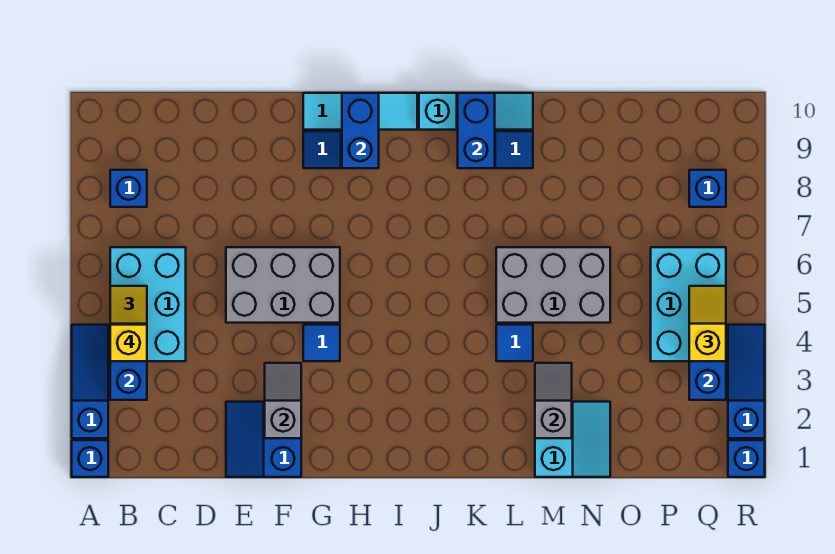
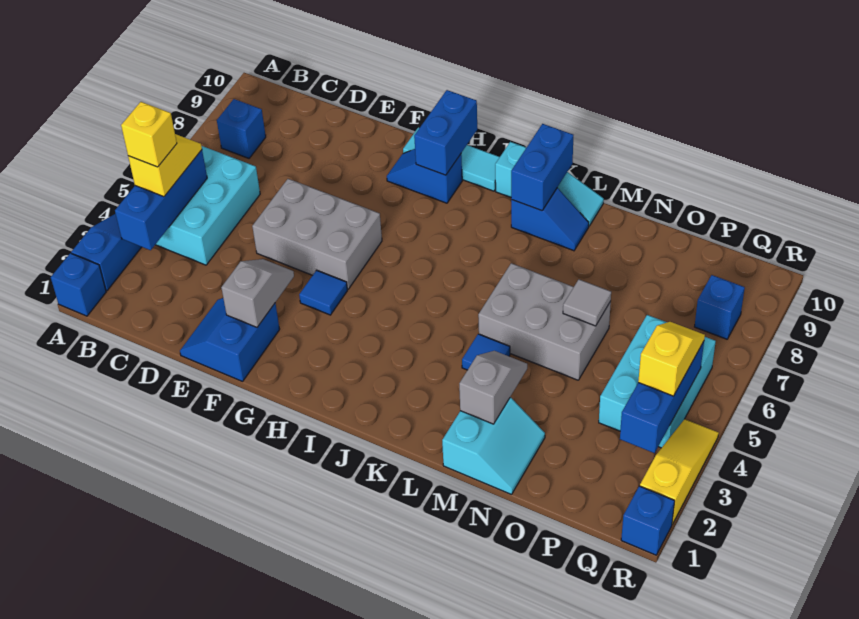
none -> grey tile N6 level 2
blue slope R2:R4 level 1 top 2 -> yellow slope R2:R4 level 1 top 2

